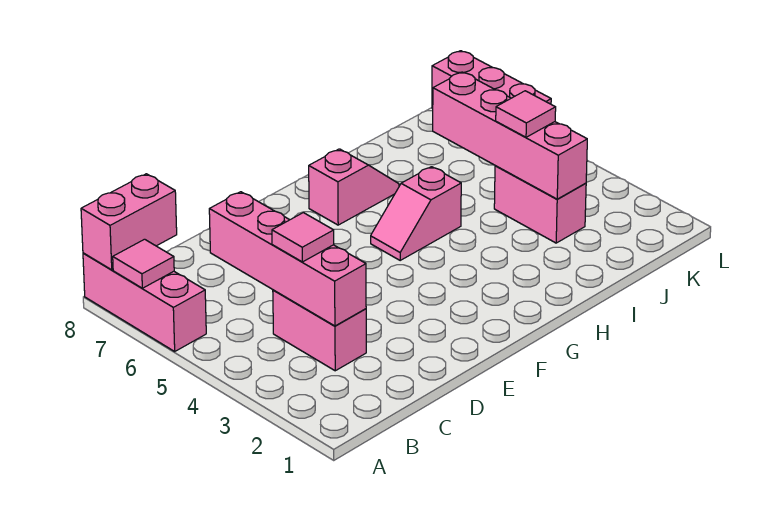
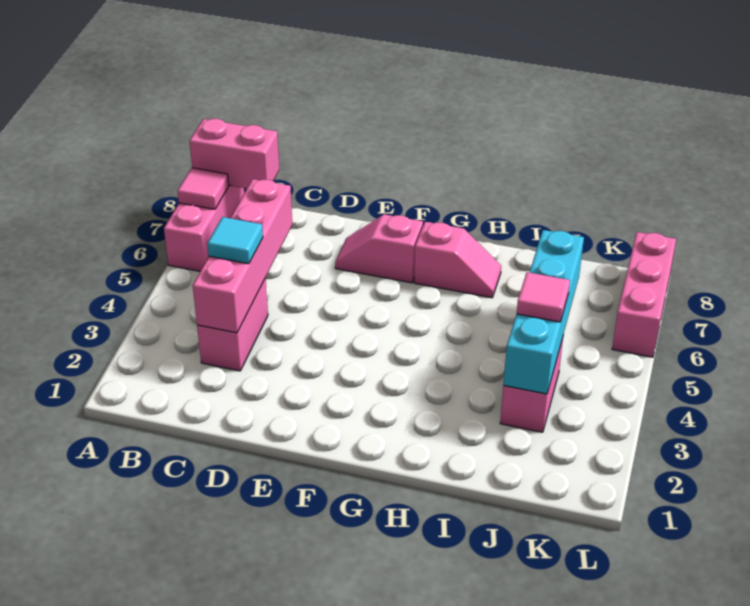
pink tile C4 level 3 -> cyan tile C4 level 3
pink slope G5:H5 level 1 top H -> pink slope E7:F7 level 1 top F
pink brick J3:J6 level 2 -> cyan brick J3:J6 level 2

